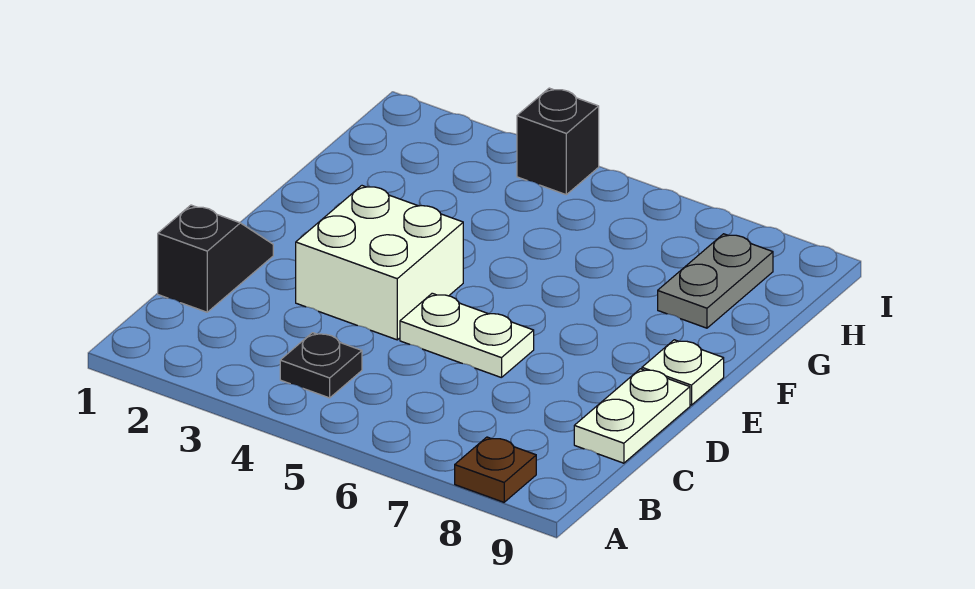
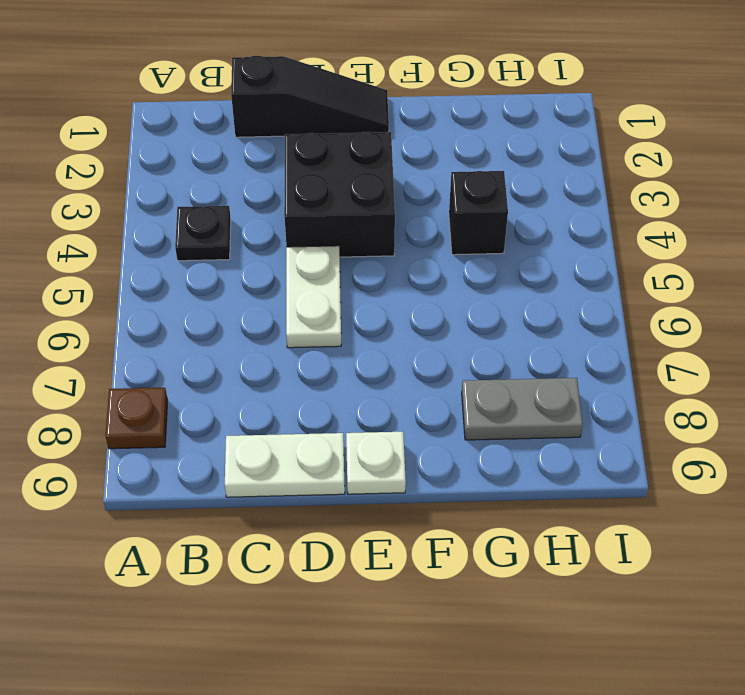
black slope C1:D1 level 1 top C -> black slope C1:E1 level 1 top C
white brick D3:E4 level 1 -> black brick D3:E4 level 1
black brick I4 level 1 -> black brick G4 level 1

